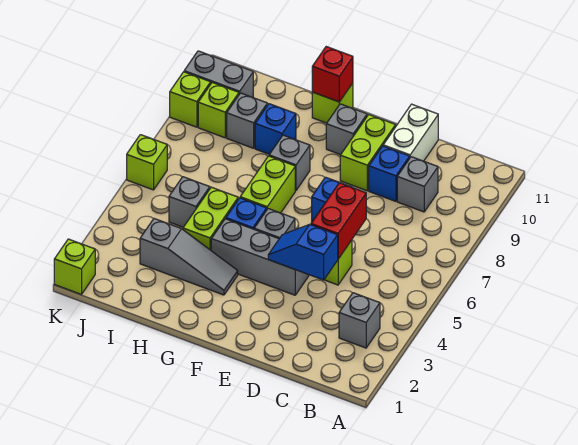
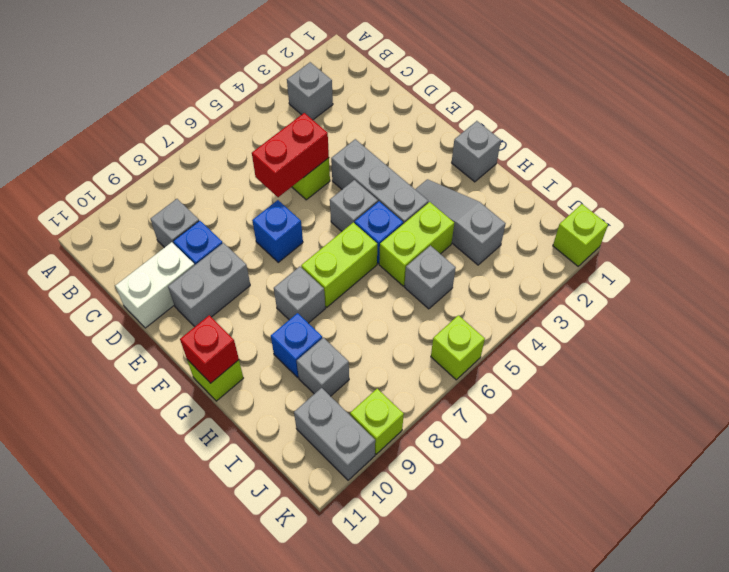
blue slope D4:E4 level 2 top D -> none
lime brick E9:E10 level 1 -> grey brick E9:E10 level 1
grey brick F10 level 1 -> grey brick G1 level 1
lime brick J9 level 1 -> none

